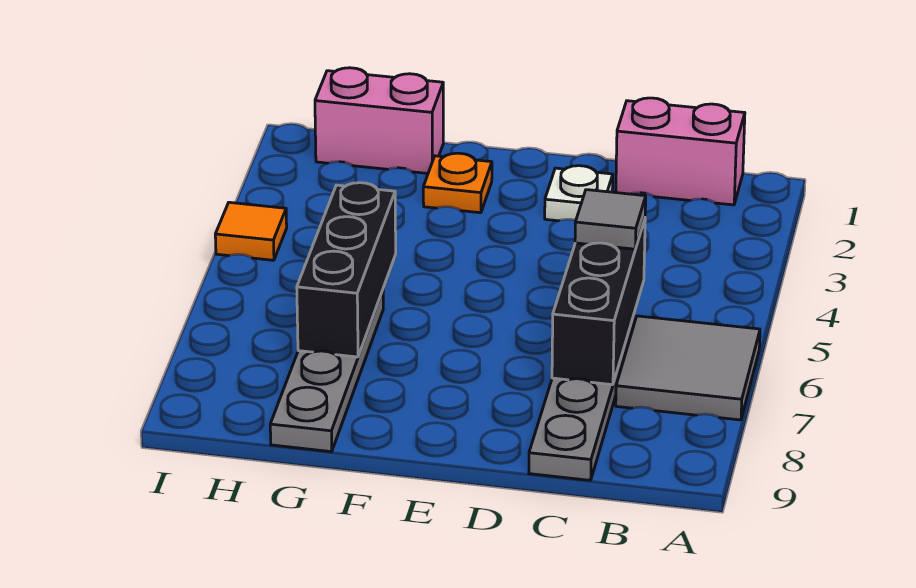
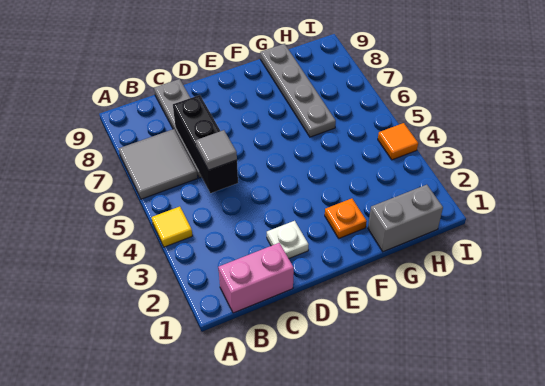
none -> yellow tile A4 level 1
pink brick G1:H1 level 1 -> grey brick G1:H1 level 1
black brick G5:G7 level 2 -> none

